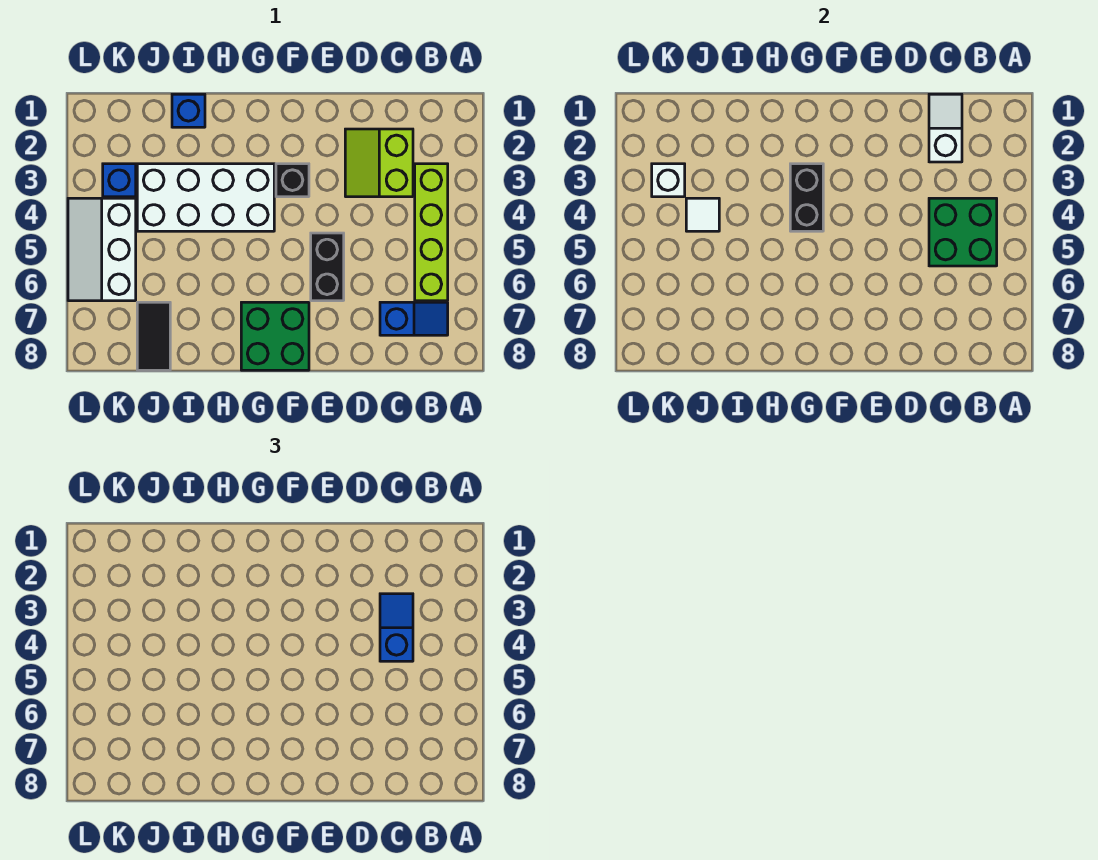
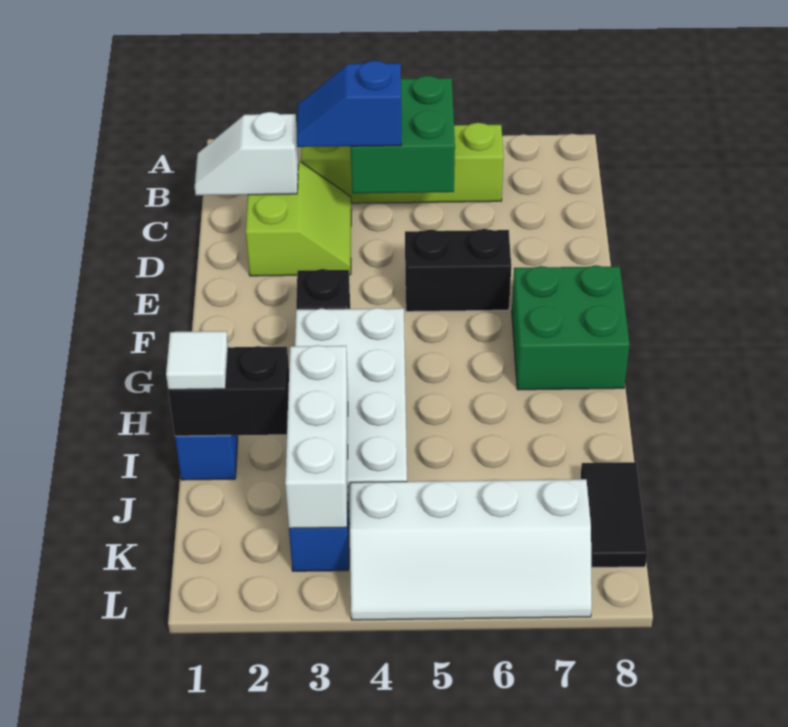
blue slope B7:C7 level 1 top C -> none
lime slope C2:D3 level 1 top C -> lime slope C2:D3 level 1 top 2
black brick G3:G4 level 2 -> black brick I1:I2 level 2
white tile J4 level 2 -> white tile I1 level 3
black tile J7:J8 level 1 -> black tile J8:K8 level 1
white brick K3 level 2 -> white brick I3:K3 level 2
white slope K4:L6 level 1 top K -> white slope K4:L7 level 1 top K

